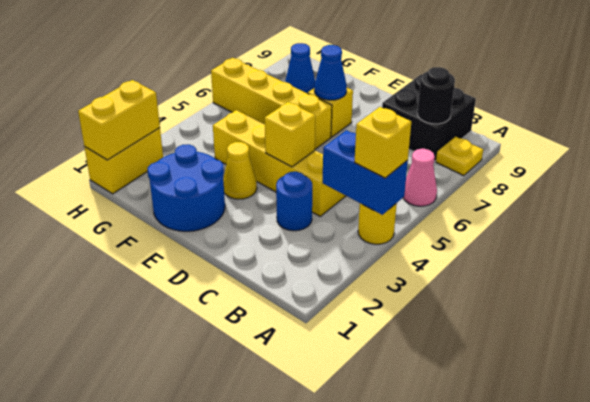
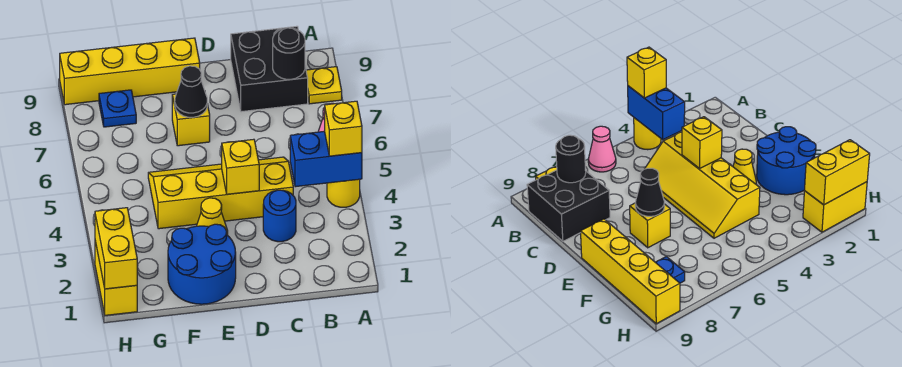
yellow brick E6:H6 level 1 -> yellow brick E9:H9 level 1
blue cone E7 level 2 -> black cone E7 level 2
blue cone G8 level 1 -> blue plate G8 level 1

